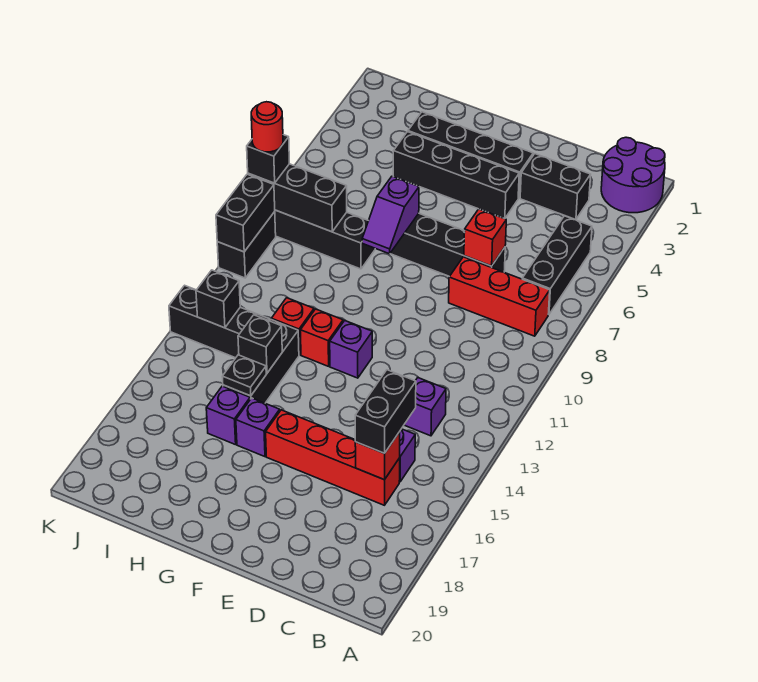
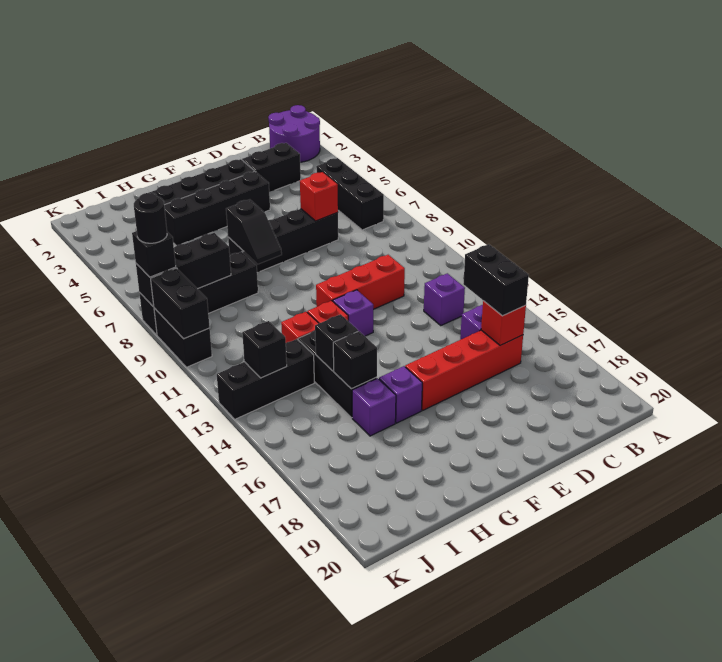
red brick B8:D8 level 1 -> red brick D11:F11 level 1
purple slope G7:G8 level 2 top 7 -> black slope G7:G8 level 2 top 7
black plate H15 level 2 -> black brick H15 level 2
red round brick K8 level 4 -> black round brick K8 level 4

